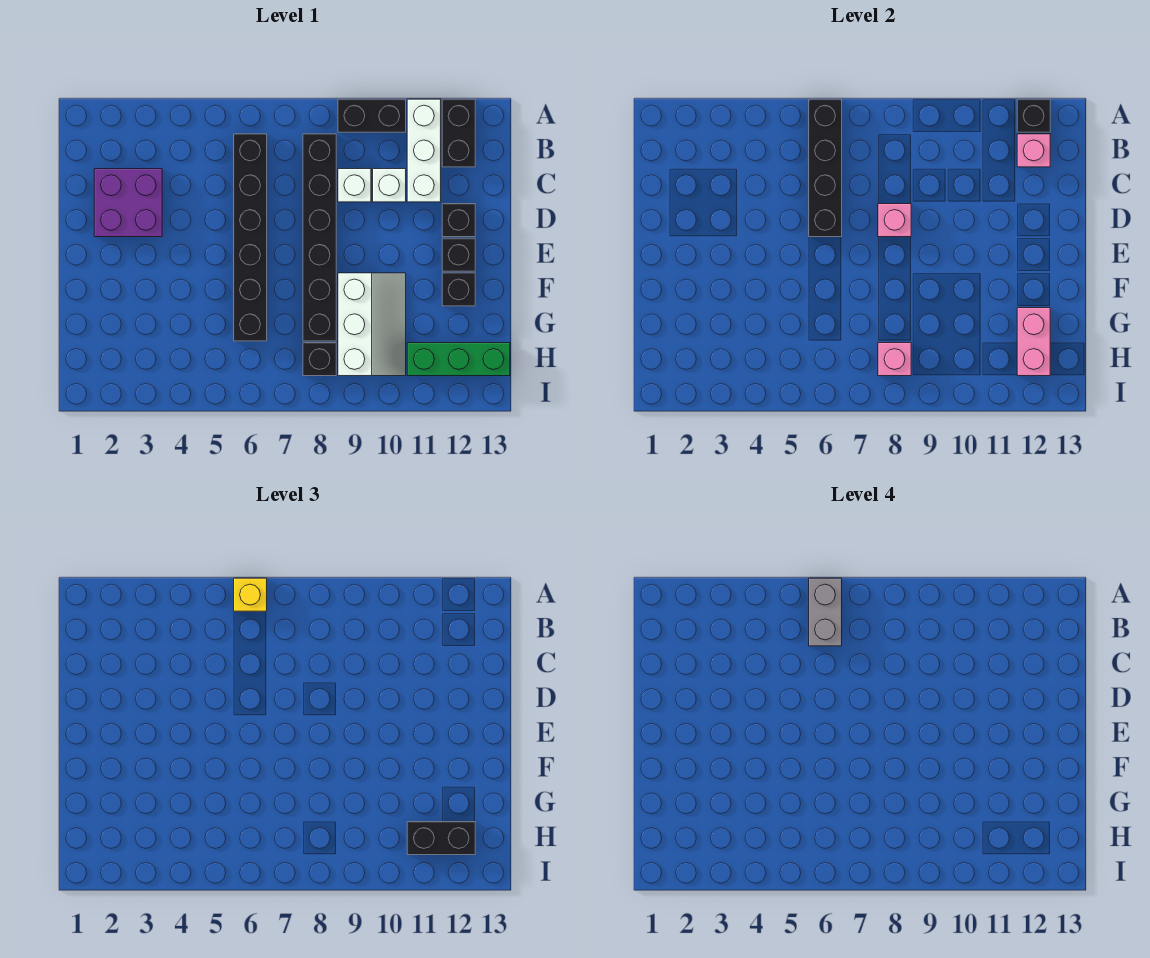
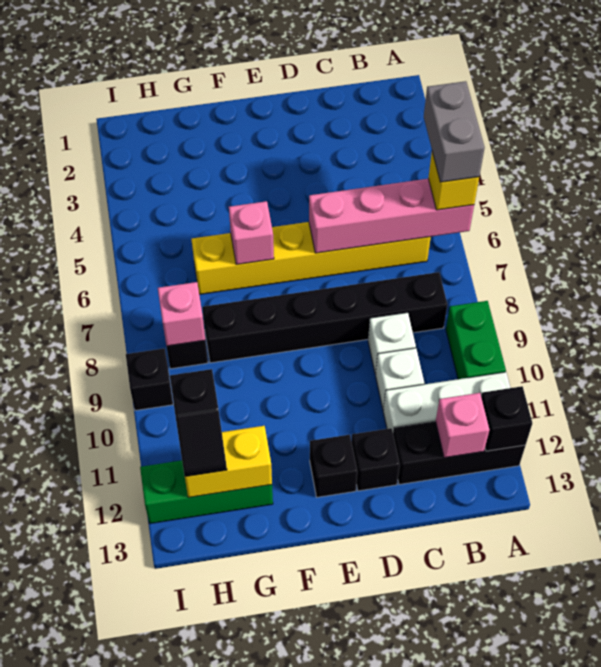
black brick A6:D6 level 2 -> pink brick A6:D6 level 2
grey brick A6:B6 level 4 -> grey brick A5:A6 level 4
black brick A9:A10 level 1 -> green brick A9:A10 level 1
black brick A12:B12 level 1 -> black brick A12:C12 level 1
black brick B6:G6 level 1 -> yellow brick B6:G6 level 1
purple brick C2:D3 level 1 -> none
pink brick D8 level 2 -> pink brick F6 level 2
white slope F9:H10 level 1 top 9 -> none
black brick F12 level 1 -> black brick I9 level 1
pink brick G12:H12 level 2 -> yellow brick G12:H12 level 2
green brick H11:H13 level 1 -> green brick G12:I12 level 1
black brick H11:H12 level 3 -> black slope H11:H12 level 3 top 11

